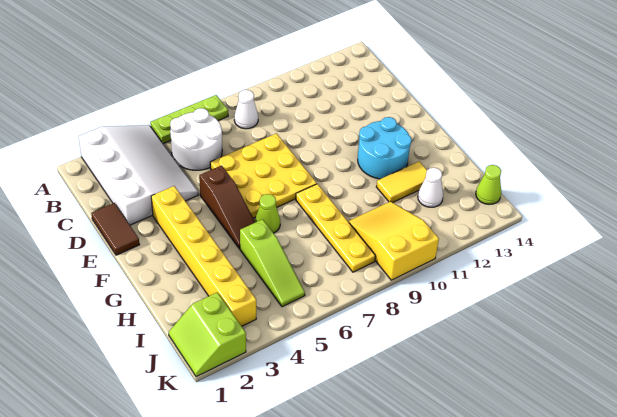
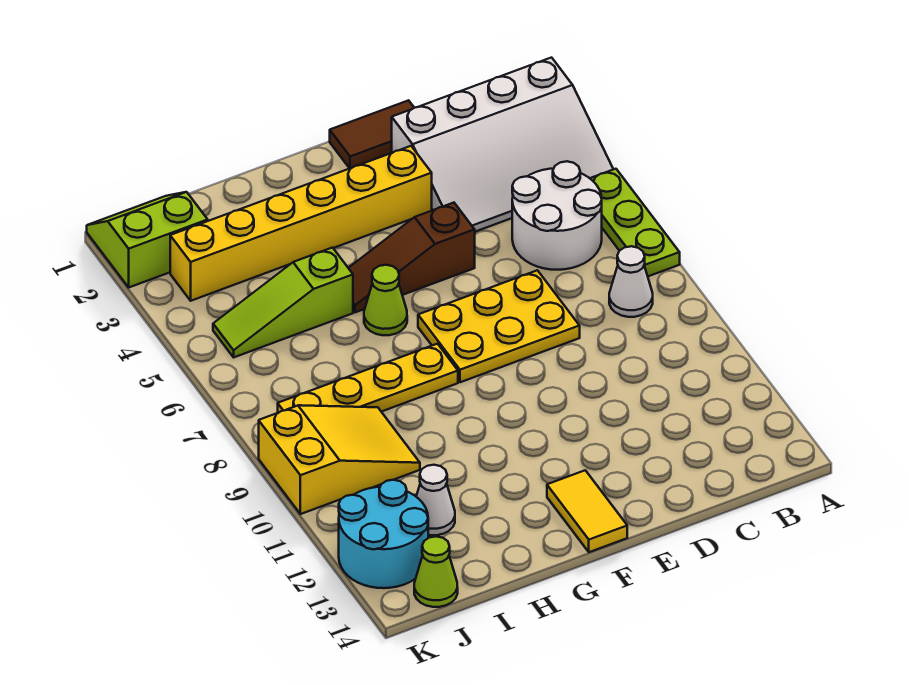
yellow plate D6:F8 level 1 -> yellow plate D7:F8 level 1
cyan round brick F11:G12 level 1 -> cyan round brick J12:K13 level 1
yellow tile H11:H12 level 1 -> yellow tile F13:F14 level 1

